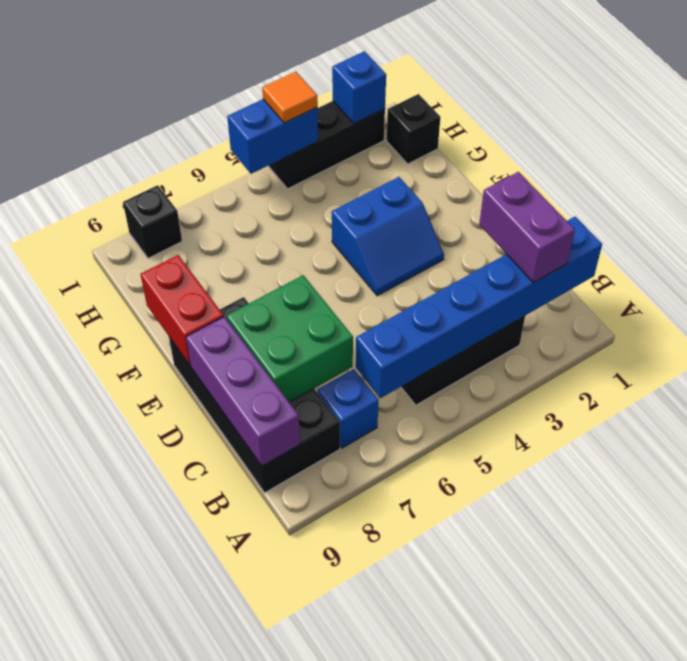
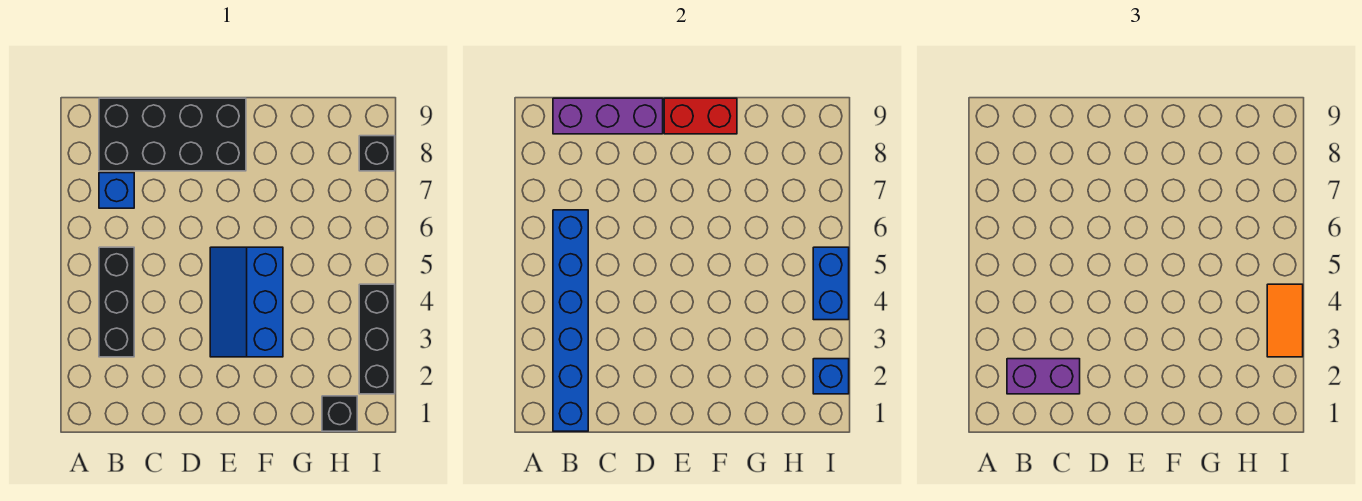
green brick C7:D8 level 2 -> none
blue slope E3:F4 level 1 top F -> blue slope E3:F5 level 1 top F
orange tile I4 level 3 -> orange tile I3:I4 level 3

